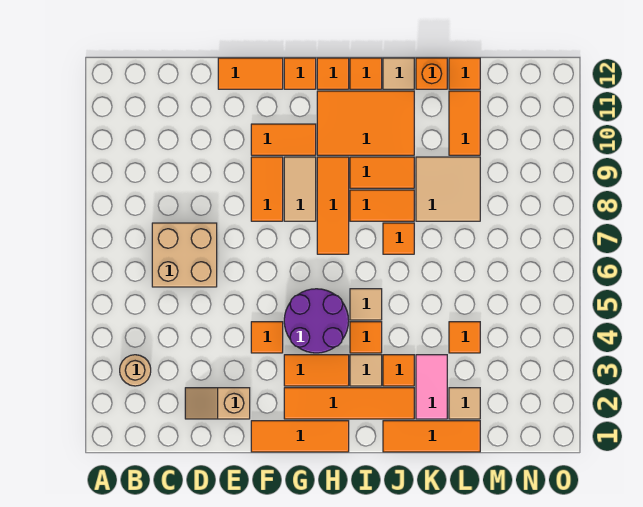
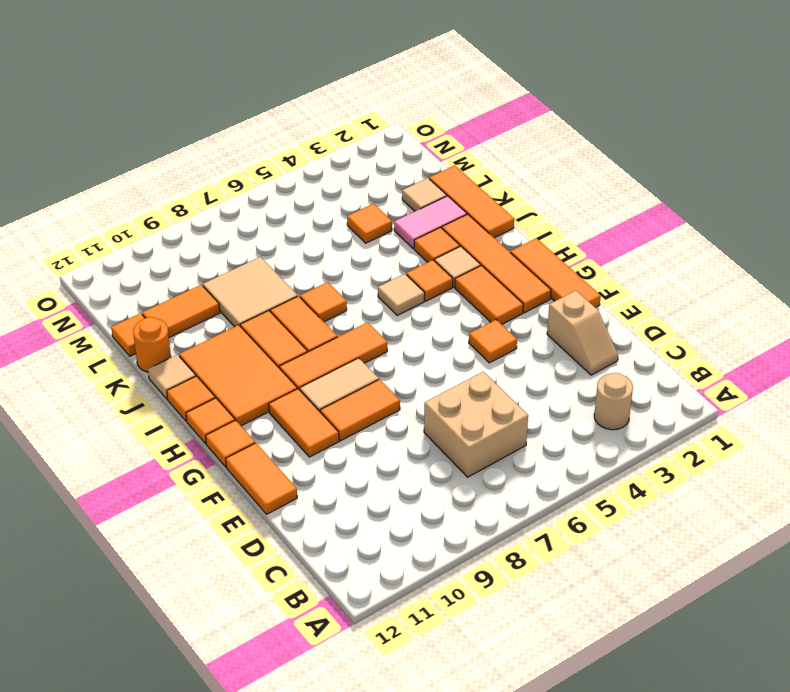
purple round brick G4:H5 level 1 -> none
orange brick K12 level 1 -> orange round brick K12 level 1

